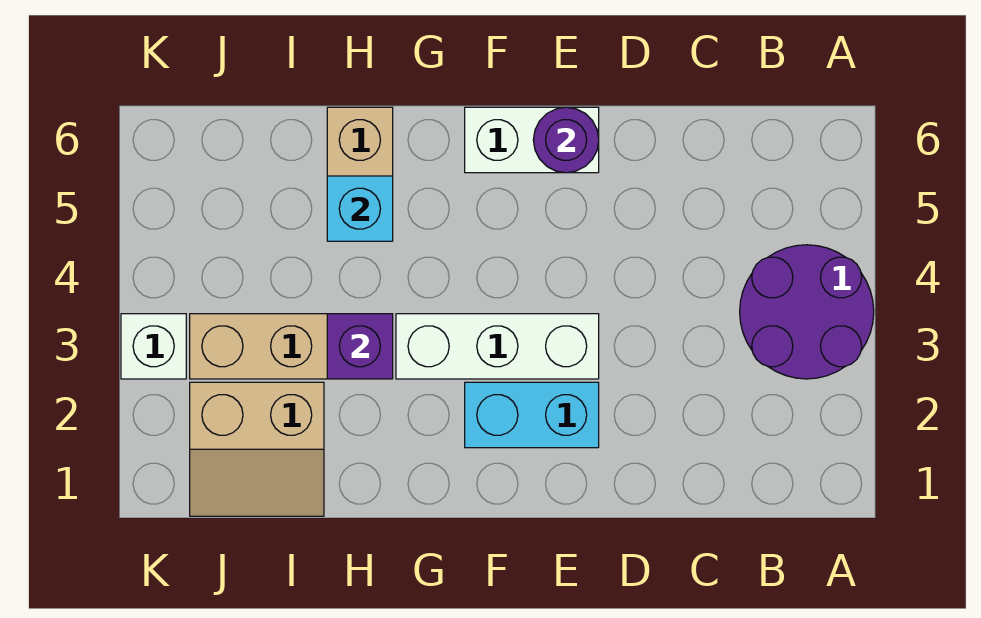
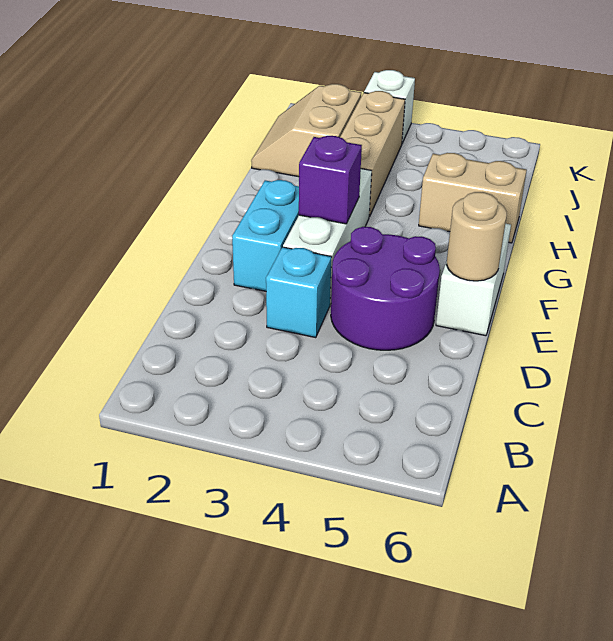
purple round brick A3:B4 level 1 -> purple round brick D4:E5 level 1
purple round brick E6 level 2 -> tan round brick E6 level 2
purple brick H3 level 2 -> purple brick F3 level 2
cyan brick H5 level 2 -> cyan brick D3 level 1

